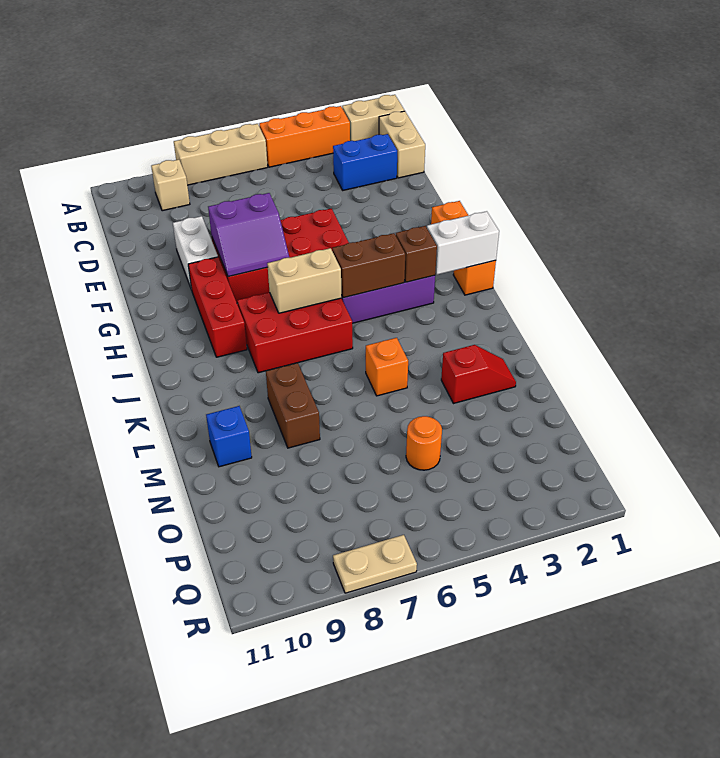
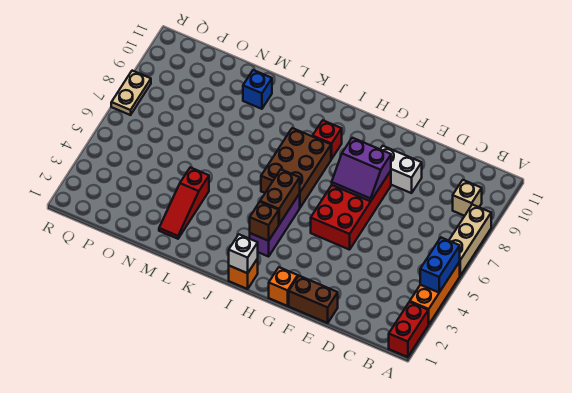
tan brick A1:A2 level 1 -> red brick A1:A2 level 1
tan brick B1:C1 level 1 -> none
blue brick C2:C3 level 1 -> blue brick A4:A5 level 2
purple slope F7:G8 level 2 top F -> purple slope F7:G8 level 2 top 8
red brick G9:I9 level 1 -> red brick I9 level 1
white brick I1:I2 level 2 -> white brick I1 level 2
red brick I6:J8 level 1 -> brown brick I6:J8 level 1
tan brick I6:I7 level 2 -> none
orange brick L5 level 1 -> none
brown brick L8:M8 level 1 -> brown brick E1:F1 level 1
red slope M2:M3 level 1 top 3 -> red slope M2:M4 level 1 top 4
orange round brick O5 level 1 -> none

